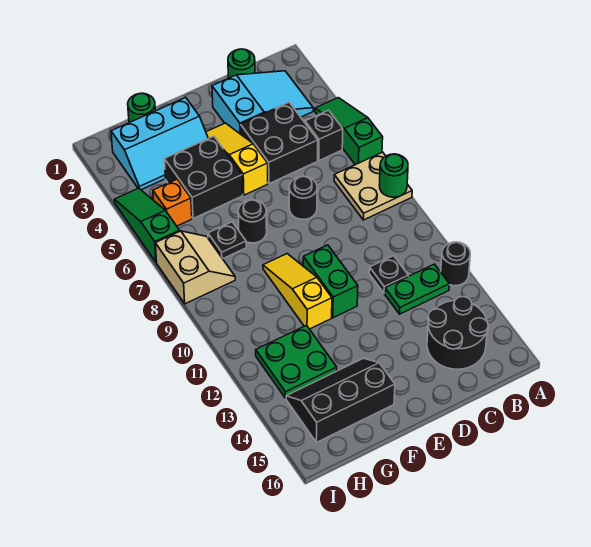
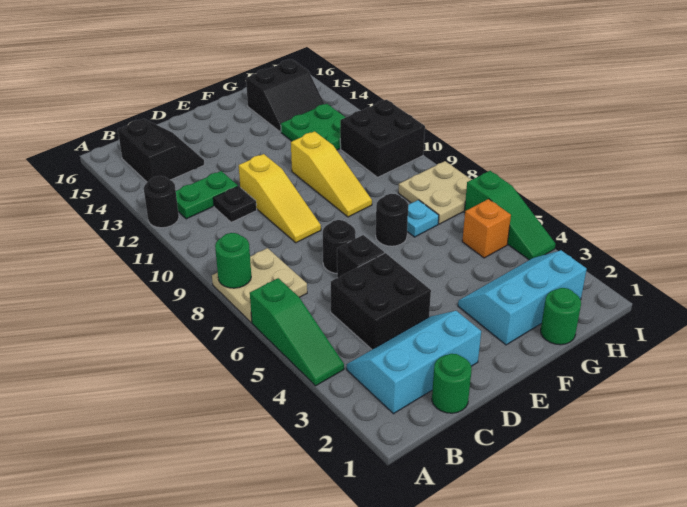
cyan slope B2:D3 level 1 top D -> cyan slope B2:D3 level 1 top 2
black brick B5 level 1 -> black brick D6 level 1
black round brick B14:C15 level 1 -> black slope B14:C15 level 1 top B
yellow slope E3:E5 level 1 top 5 -> yellow slope D9:D11 level 1 top 11
green brick E10:E11 level 1 -> none
black brick F4:G5 level 1 -> black brick H10:I11 level 1
black slope F14:H15 level 1 top 15 -> black slope G14:H15 level 1 top 15
black plate G7 level 1 -> cyan plate G7 level 1
tan slope H7:I8 level 1 top I -> tan plate H7:I8 level 1

